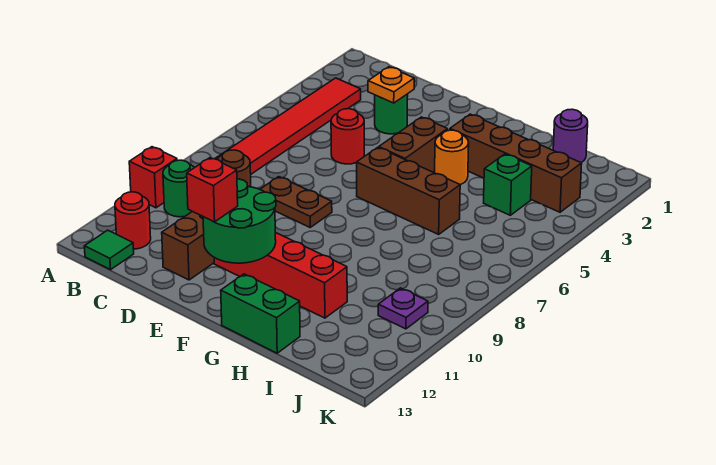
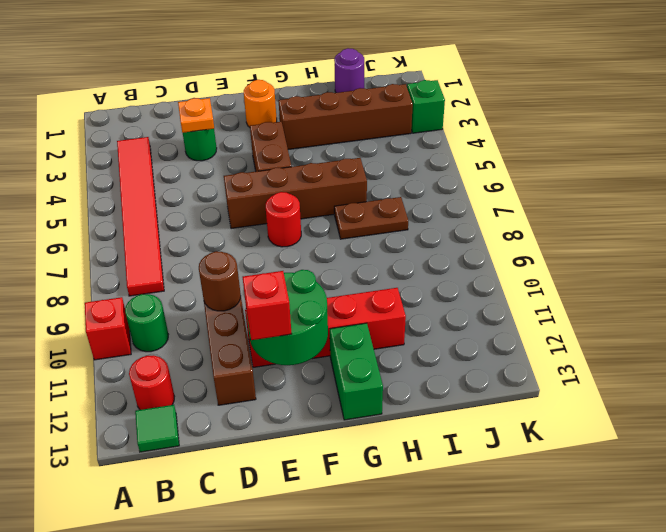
red round brick D5 level 1 -> red round brick F7 level 1
brown plate D8:E8 level 1 -> brown plate H7:I7 level 1
brown brick F6:H6 level 1 -> brown brick E6:H6 level 1
orange round brick G4 level 1 -> orange round brick F2 level 1
green brick G13:H13 level 1 -> green brick G12:G13 level 1
green brick I4 level 1 -> green brick K3 level 1
purple plate J10 level 1 -> none

